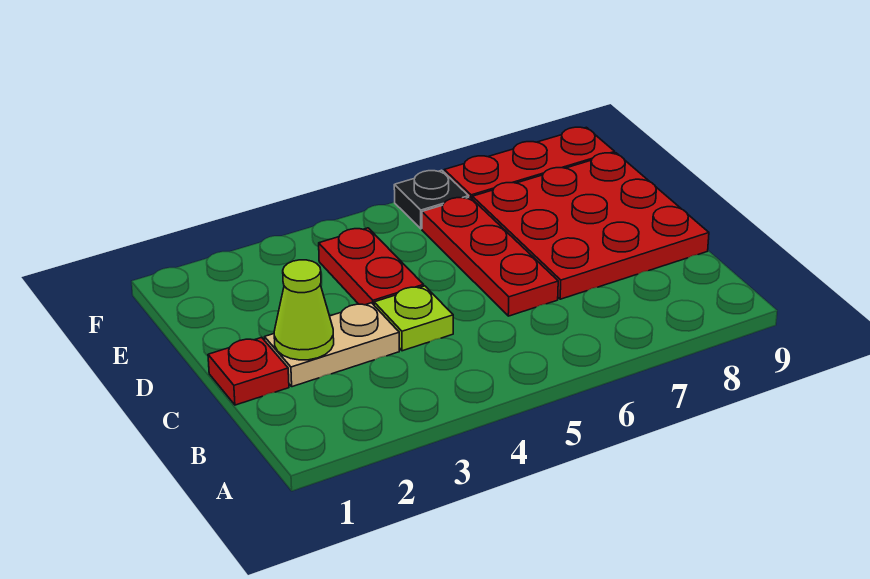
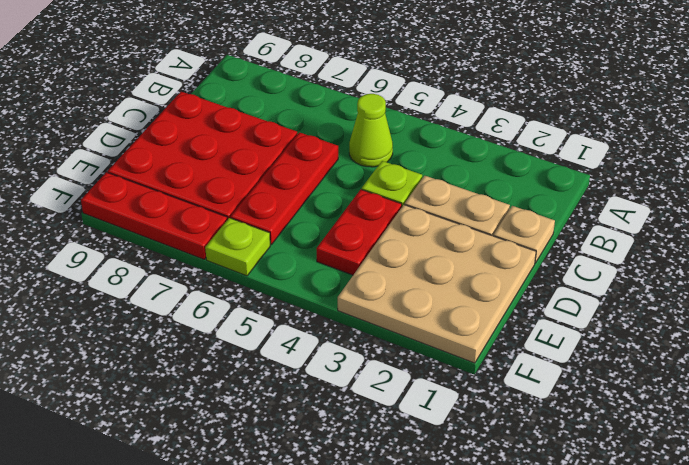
red plate C1 level 1 -> tan plate C1 level 1
lime cone C2 level 2 -> lime cone B5 level 1
none -> tan plate D1:F3 level 1
black plate F6 level 1 -> lime plate F6 level 1

